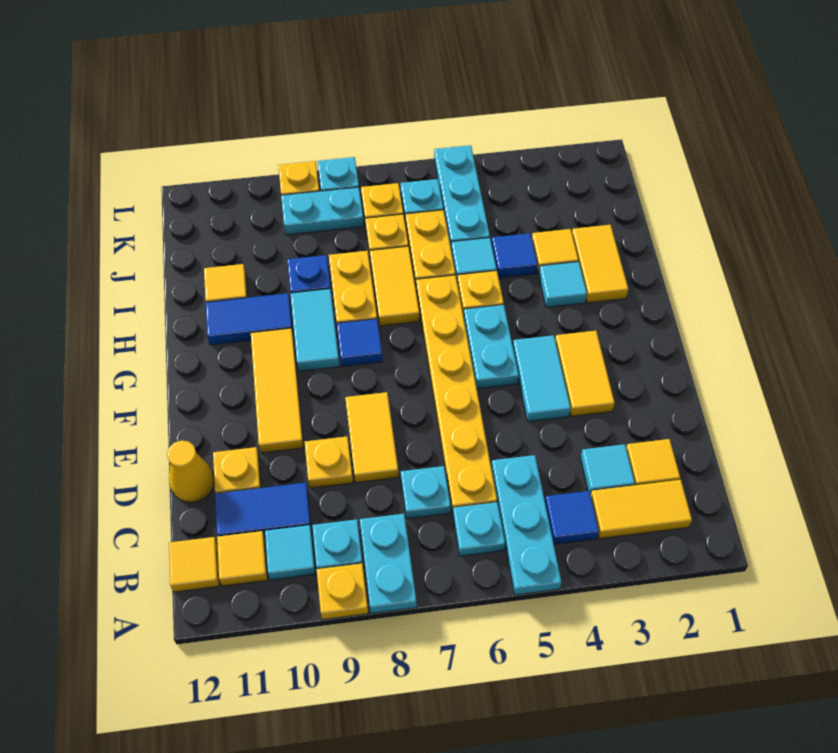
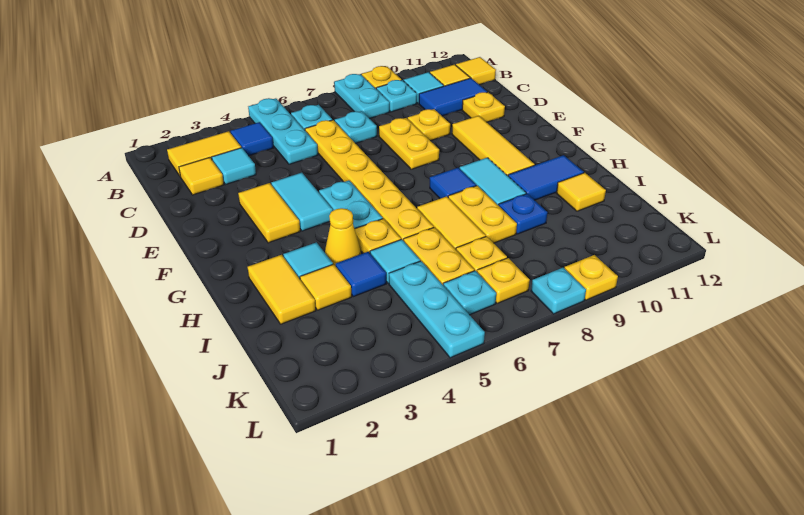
yellow tile D8:E8 level 1 -> yellow plate D8:E8 level 1
yellow cone D12 level 1 -> yellow cone H4 level 1
cyan plate K8:K9 level 1 -> none

